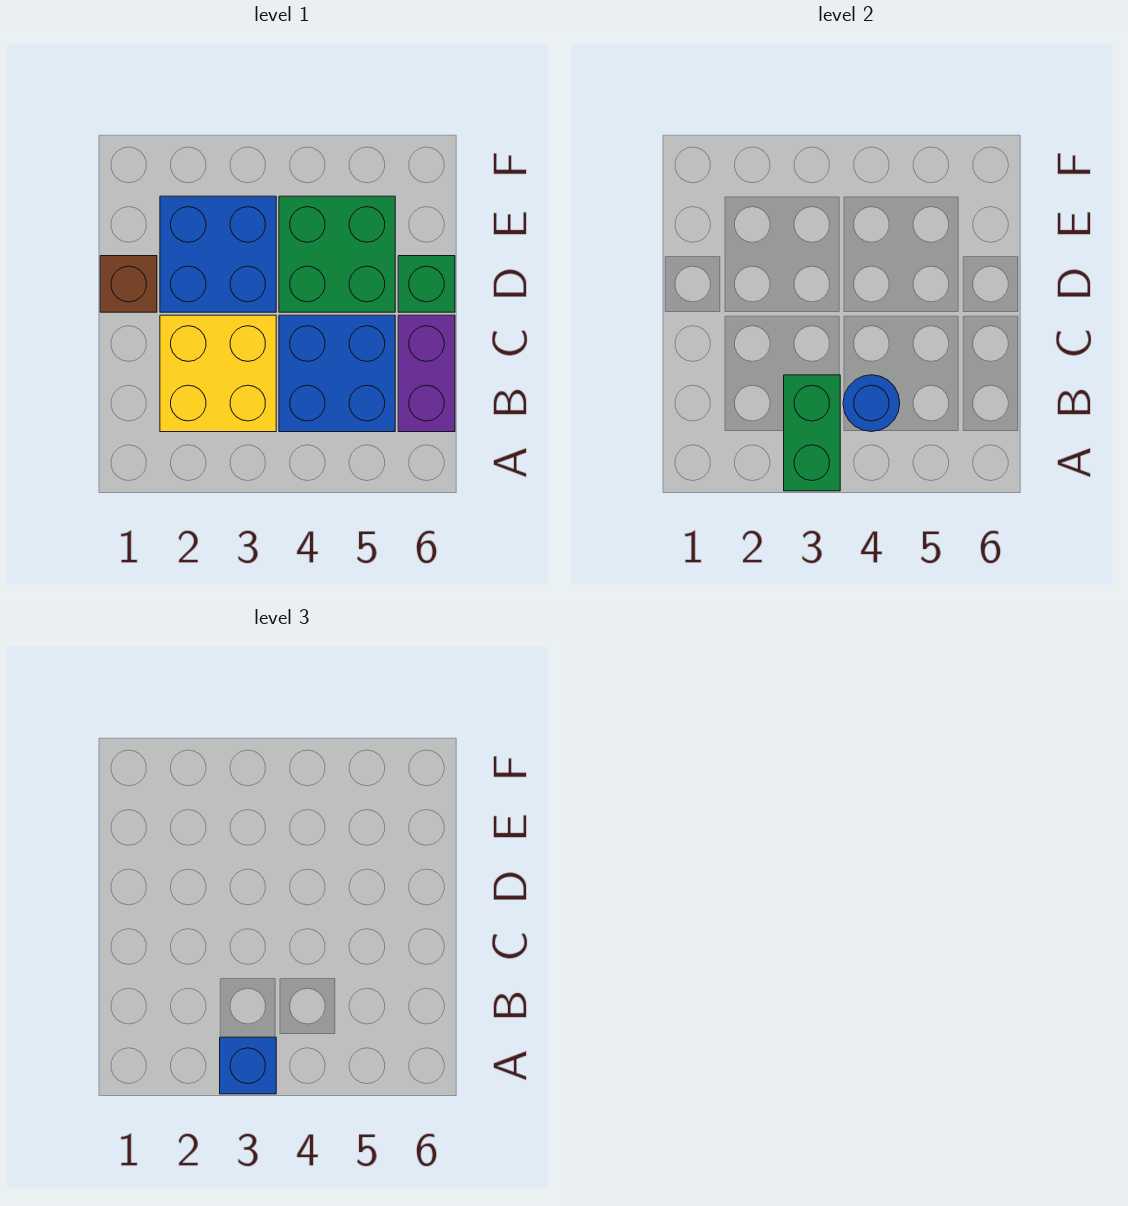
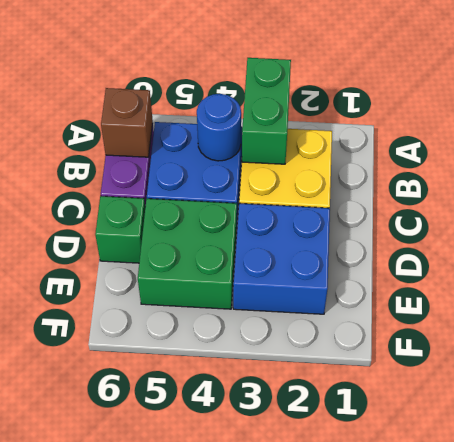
blue brick A3 level 3 -> none
brown brick D1 level 1 -> brown brick B6 level 2

